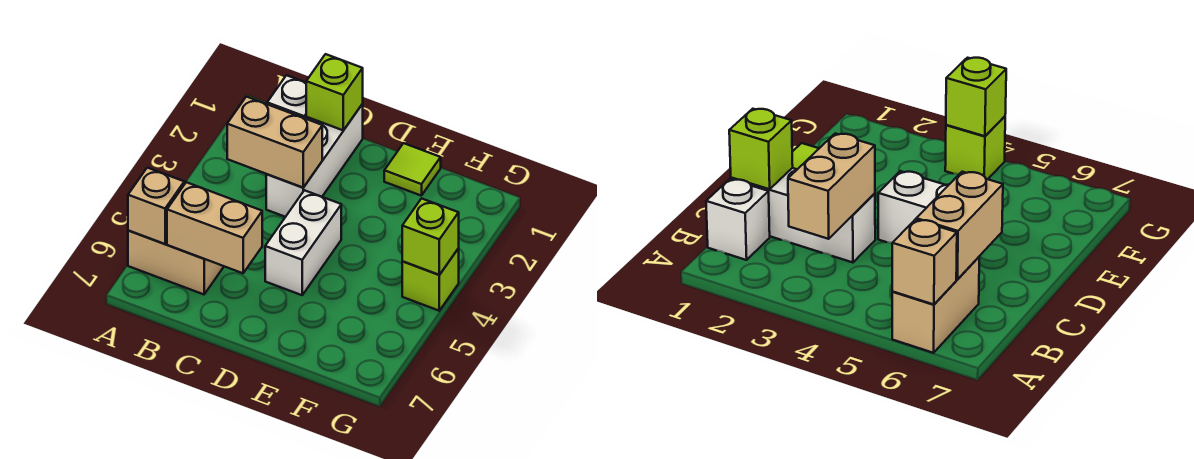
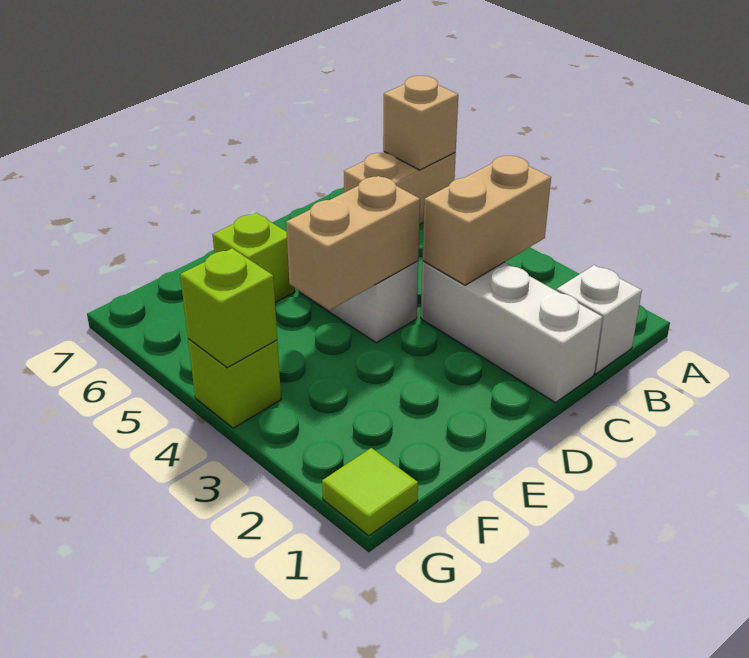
tan brick B6:C6 level 2 -> tan brick D4:E4 level 2
lime brick C1 level 2 -> lime brick E6 level 1
lime tile E1 level 1 -> lime tile G1 level 1

